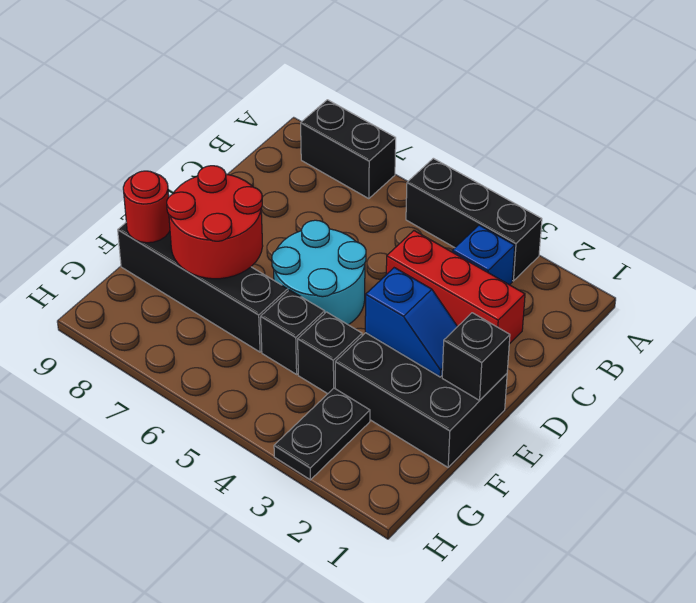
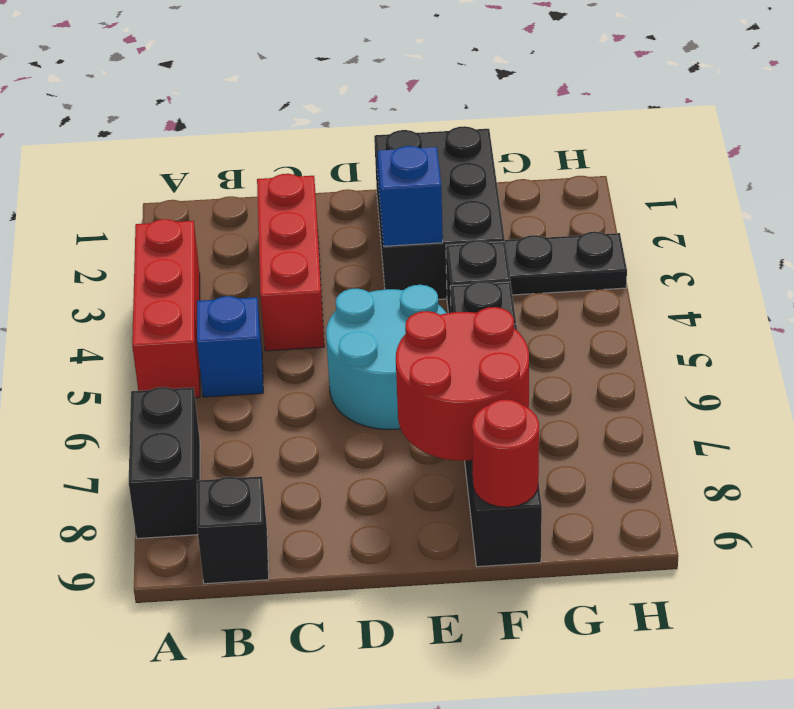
black brick A3:A5 level 1 -> red brick A3:A5 level 1
blue brick B3 level 1 -> blue brick B5 level 1
black brick E1 level 2 -> black brick B9 level 1

